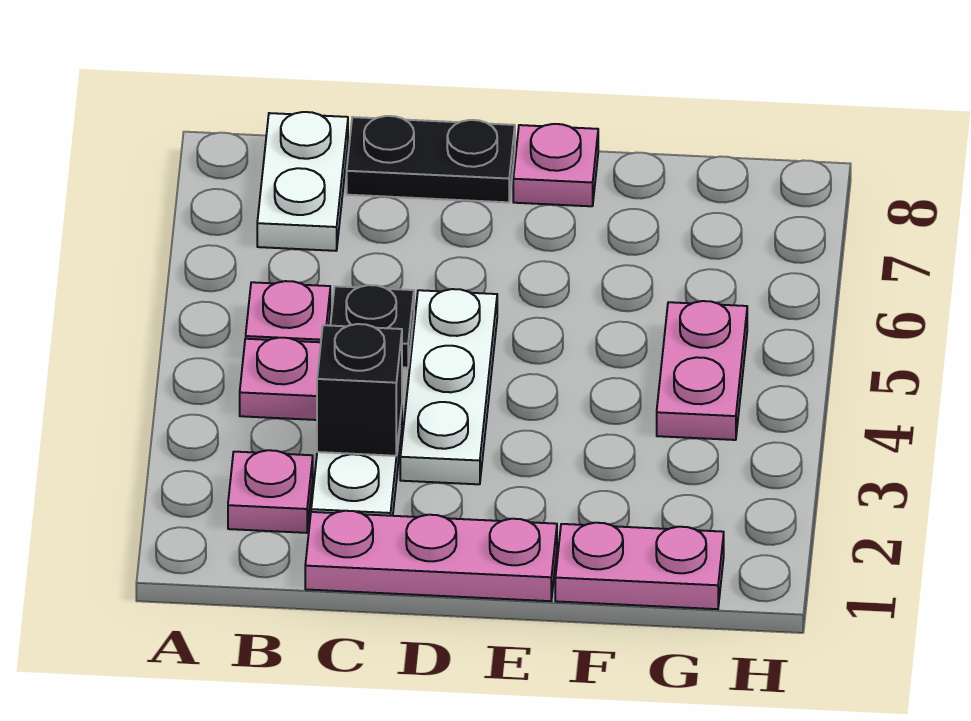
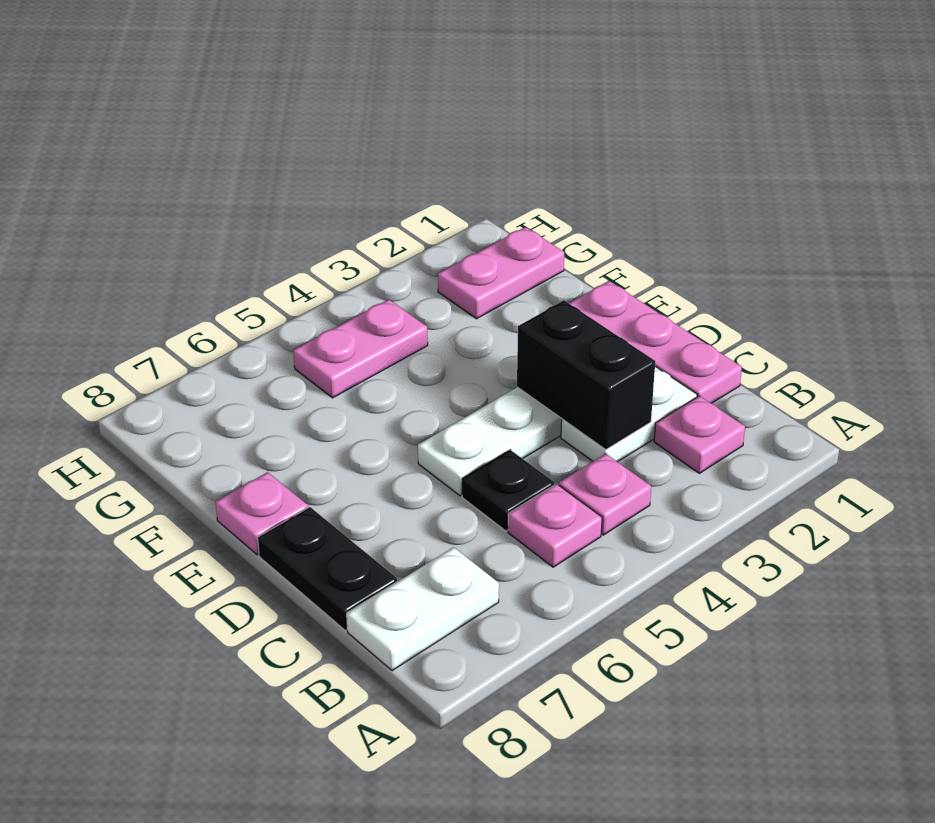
black brick C3 level 2 -> black brick C3:D3 level 2
pink plate F1:G1 level 1 -> pink plate G1:G2 level 1

